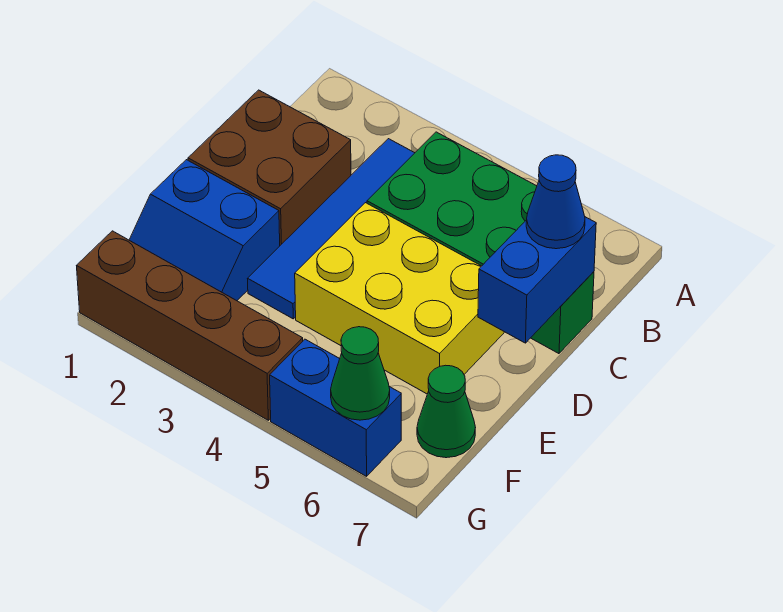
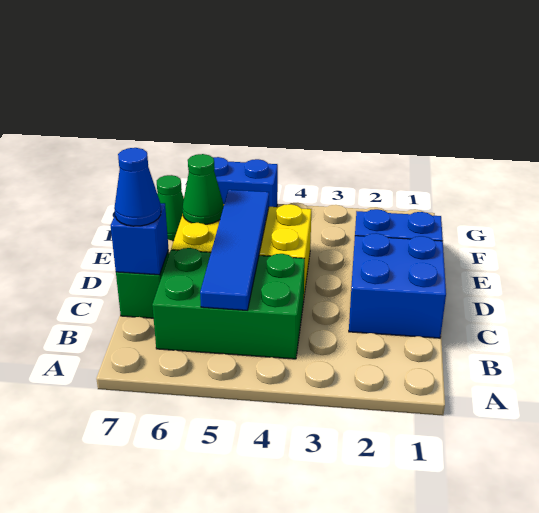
blue tile B3:E3 level 1 -> blue tile B5:E5 level 2
brown brick C1:D2 level 1 -> blue brick C1:D2 level 1
blue brick C7:D7 level 2 -> blue brick C7 level 2
brown brick G1:G4 level 1 -> none
green cone G6 level 2 -> green cone E6 level 2

